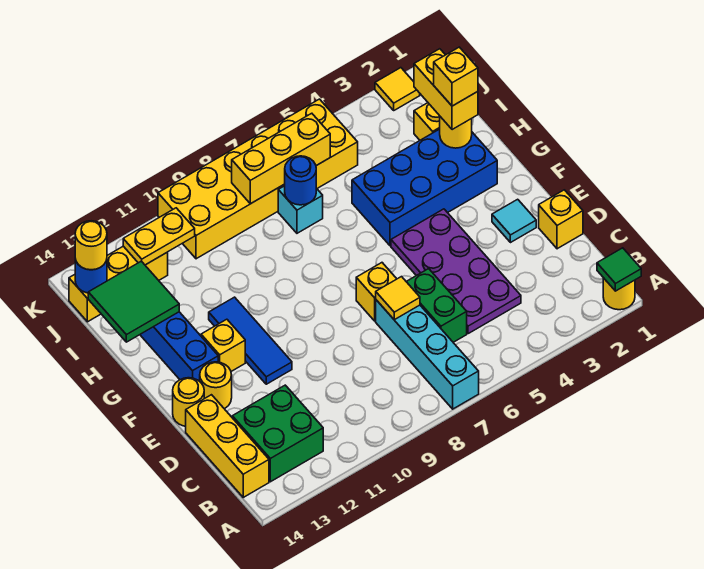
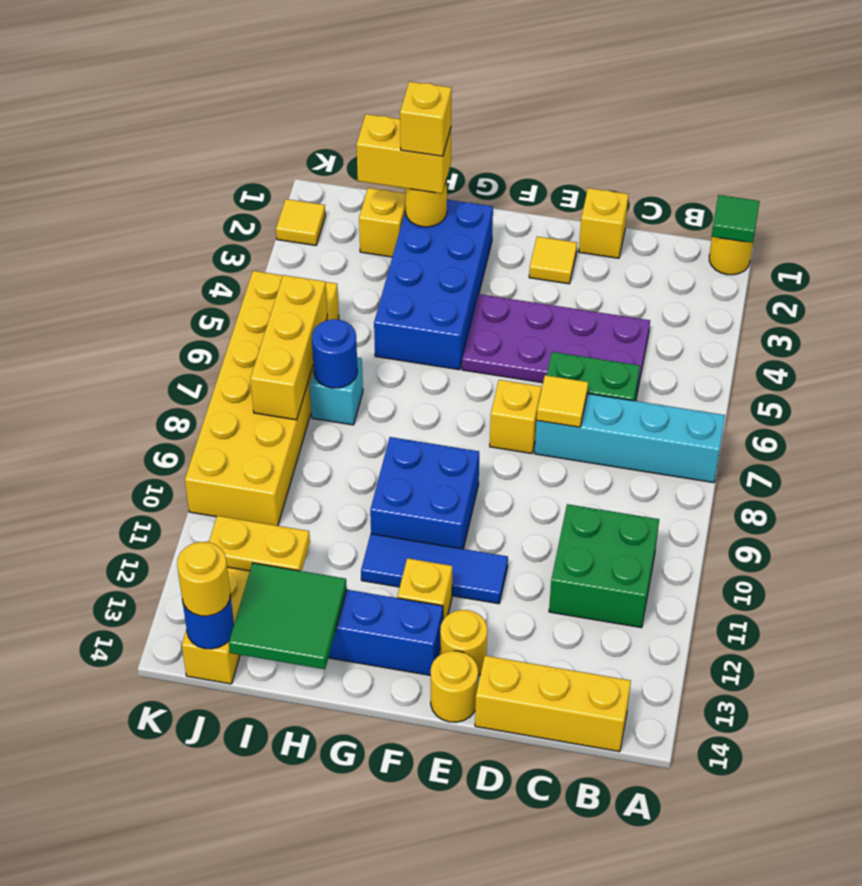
green brick B12:C13 level 1 -> green brick B10:C11 level 1
cyan tile E2 level 1 -> yellow tile E2 level 1
none -> blue brick F9:G10 level 1
yellow plate J11:J12 level 2 -> yellow plate I12:J12 level 2

